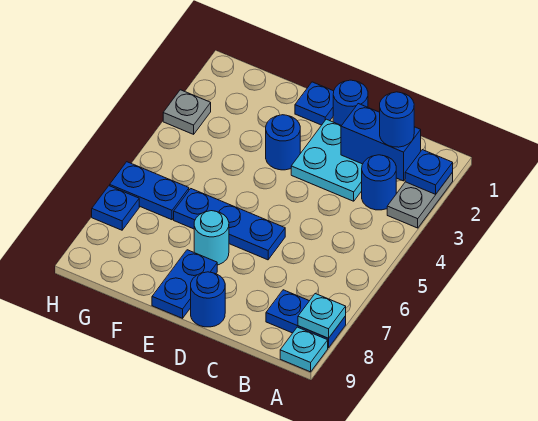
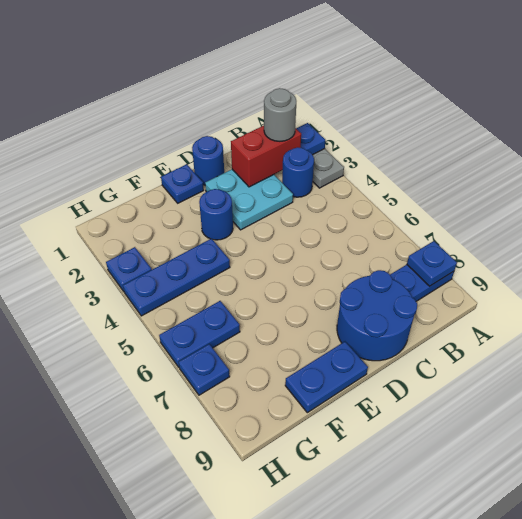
cyan plate A8 level 2 -> blue plate A8 level 2
cyan plate A9 level 1 -> none
blue brick B2:C2 level 2 -> red brick B2:C2 level 2
blue round brick B2 level 3 -> grey round brick B2 level 3
blue plate D6:F6 level 1 -> blue plate F4:H4 level 1
blue round brick D9 level 1 -> blue round brick C8:D9 level 1
cyan round brick E7 level 1 -> none
blue plate E8:E9 level 1 -> blue plate E9:F9 level 1
grey plate H3 level 1 -> blue plate H3 level 1

